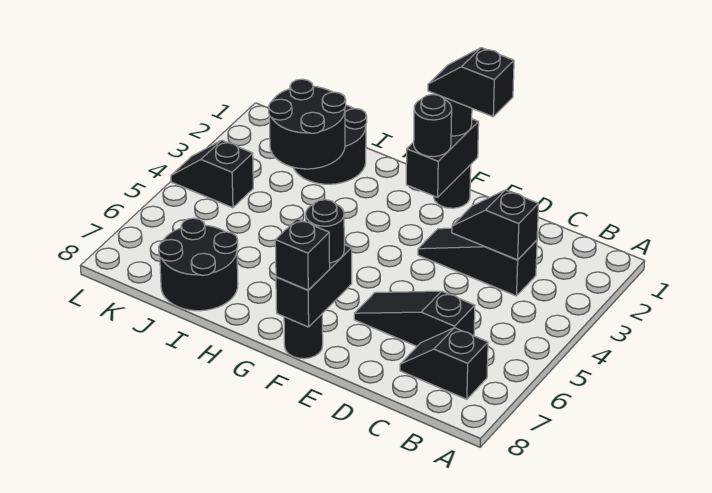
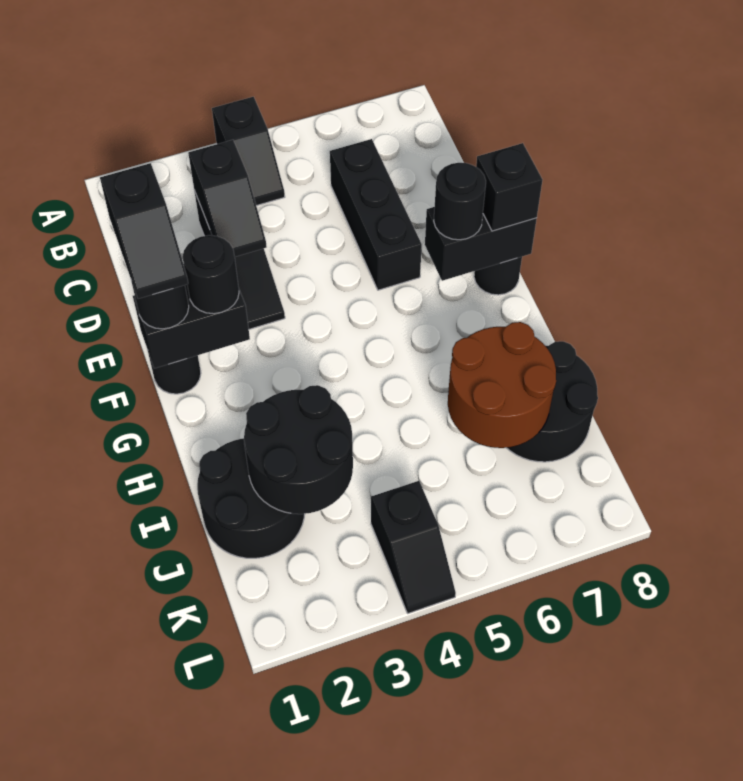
black slope B7:C7 level 1 top B -> black slope A4:B4 level 1 top A
black slope C6:E6 level 1 top C -> black brick C6:E6 level 1
none -> brown round brick I6:J7 level 2

